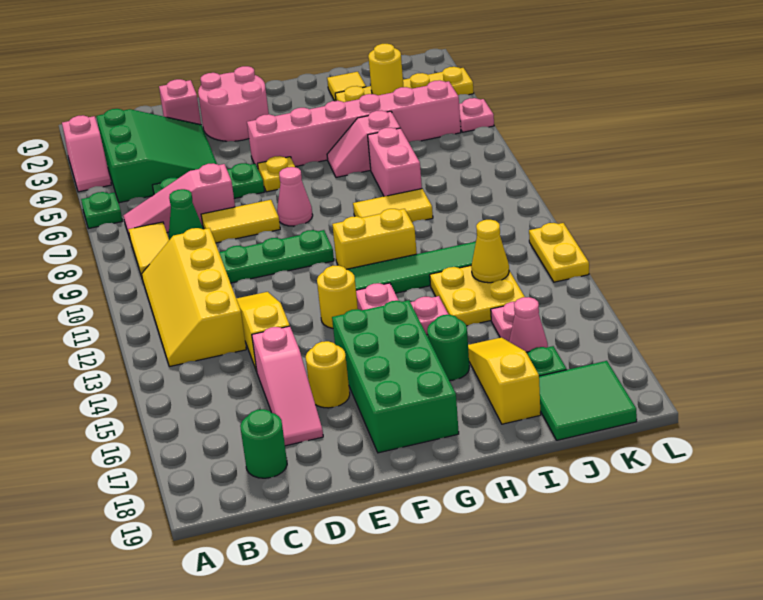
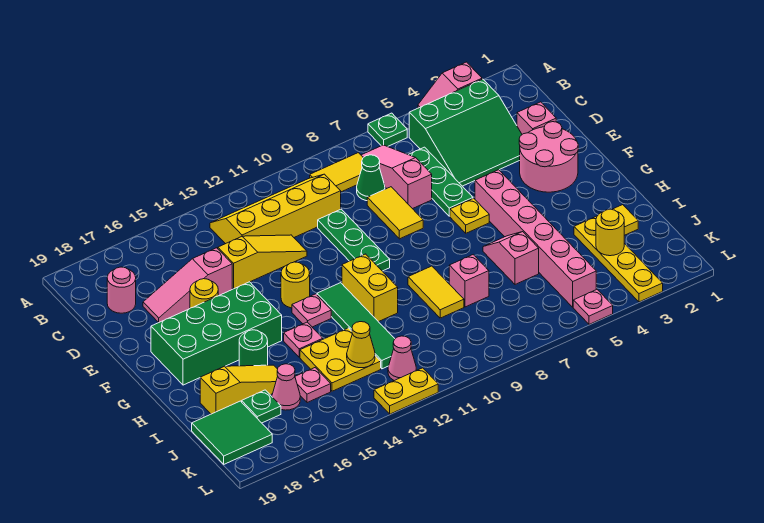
green round brick C18 level 1 -> pink round brick C18 level 1
pink cone F8 level 1 -> pink cone K12 level 1
pink brick I7:I8 level 1 -> pink brick I8 level 1

